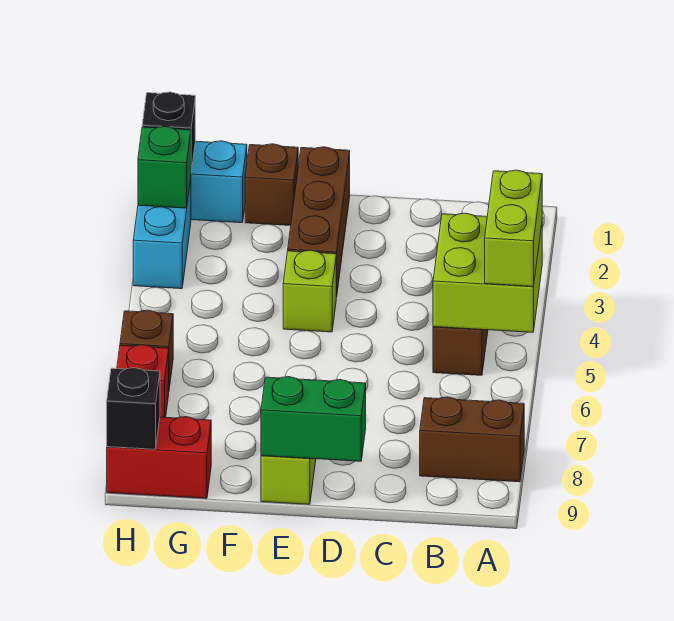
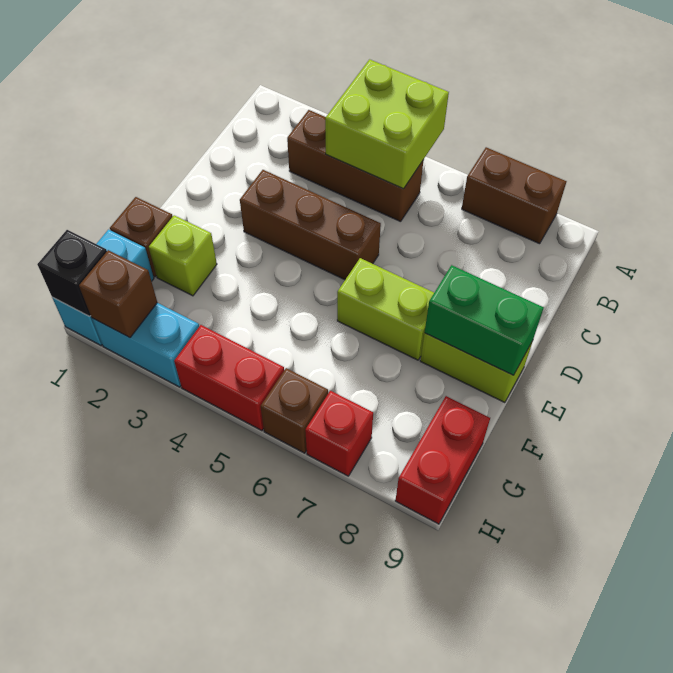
lime brick A4:A5 level 3 -> lime brick E6:E7 level 1
brown brick A8:B8 level 1 -> brown brick A7:A8 level 1
green brick D9:E9 level 2 -> green brick E8:E9 level 2
brown brick E1:E3 level 1 -> brown brick D3:D5 level 1
lime brick E4 level 1 -> lime brick F2 level 1
green brick H2 level 2 -> brown brick H2 level 2
none -> red brick H4:H5 level 1
black brick H9 level 2 -> none

